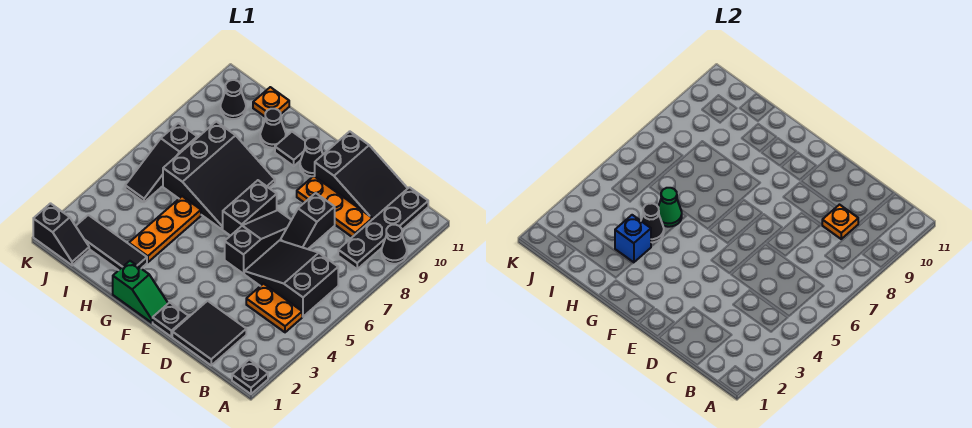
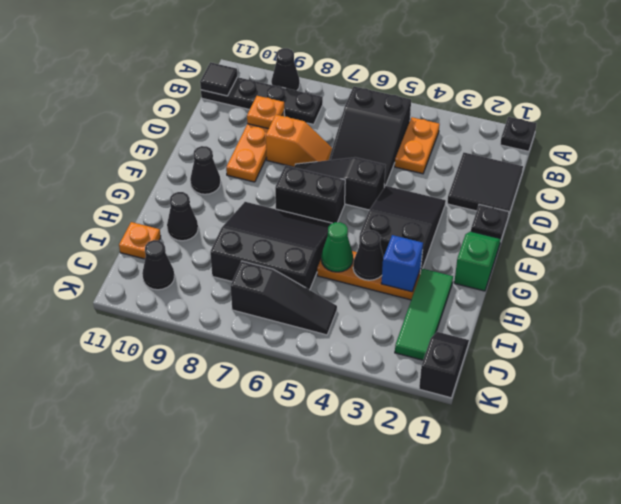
black slope C10:E11 level 1 top E -> black slope E3:G4 level 1 top G
black slope D7:D8 level 1 top 8 -> orange slope D7:D8 level 1 top 8
black tile G10 level 1 -> black tile B11 level 2
black tile H2:J2 level 1 -> green tile H2:J2 level 1

